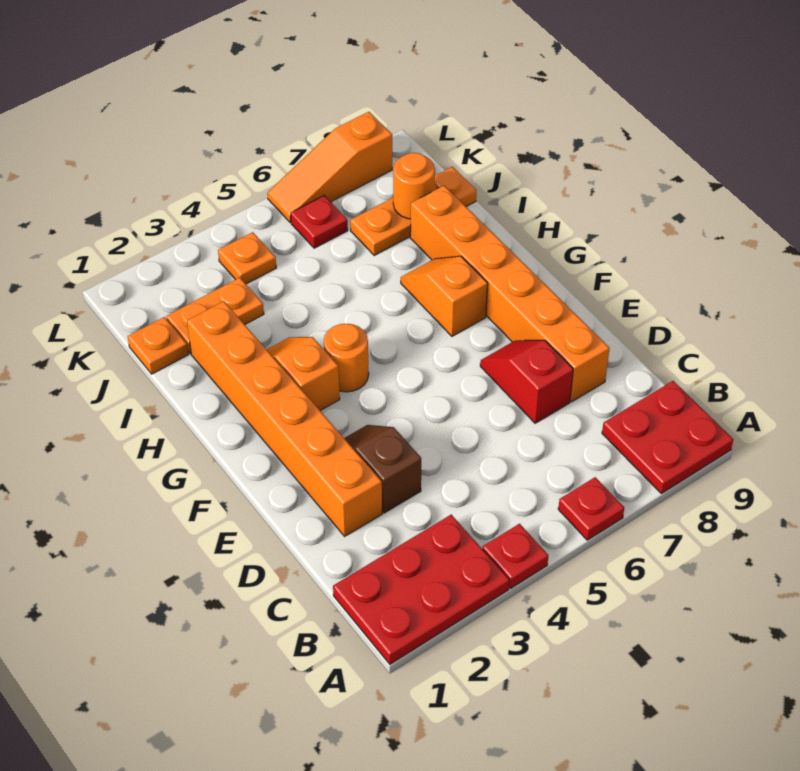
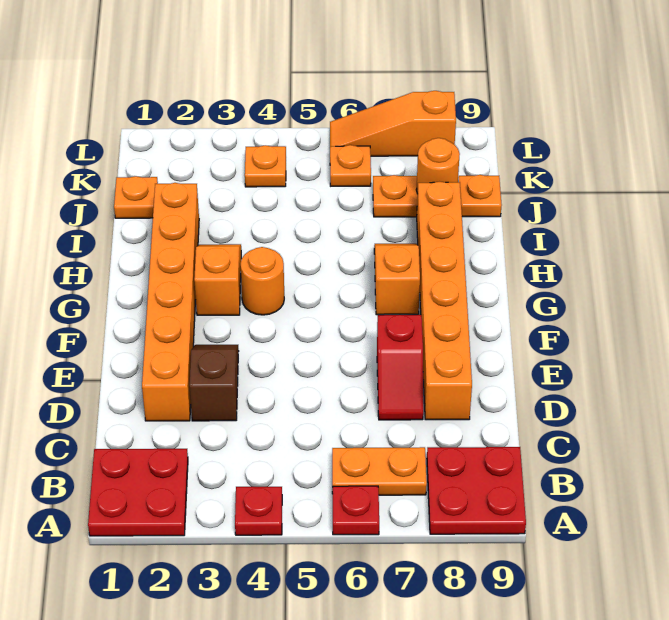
red plate A1:B3 level 1 -> red plate A1:B2 level 1
red slope D7:E7 level 1 top D -> red slope D7:E7 level 1 top E
orange plate J2:J3 level 1 -> orange plate B6:B7 level 1
red plate K6 level 1 -> orange plate K6 level 1

